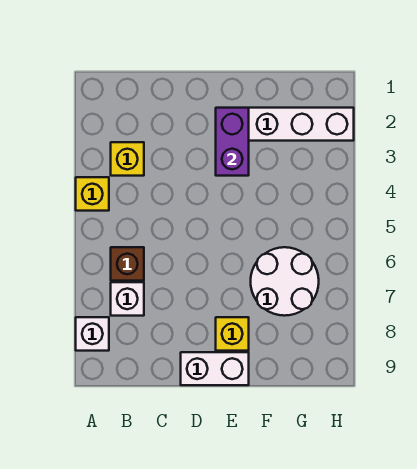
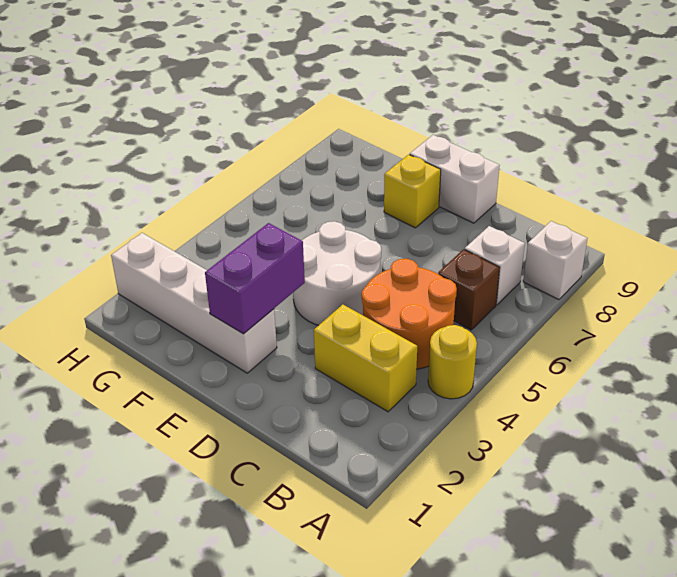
yellow brick A4 level 1 -> yellow round brick A4 level 1
yellow brick B3 level 1 -> yellow brick B3:C3 level 1
none -> orange round brick B4:C5 level 1
white round brick F6:G7 level 1 -> white round brick D4:E5 level 1

